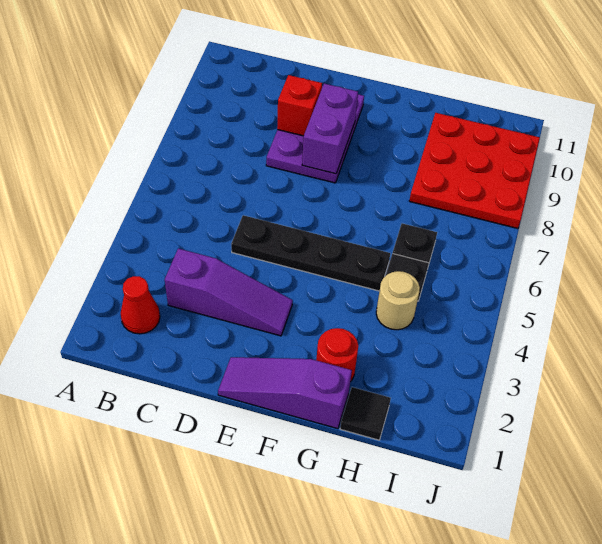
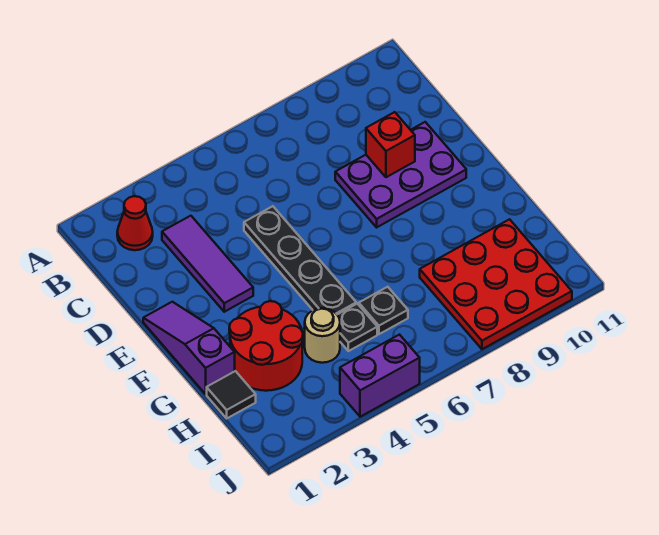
purple slope C3:E3 level 1 top C -> purple tile C3:E3 level 1
purple brick E8:E9 level 2 -> purple brick J4:J5 level 1
red round brick G2 level 1 -> red round brick G2:H3 level 1

